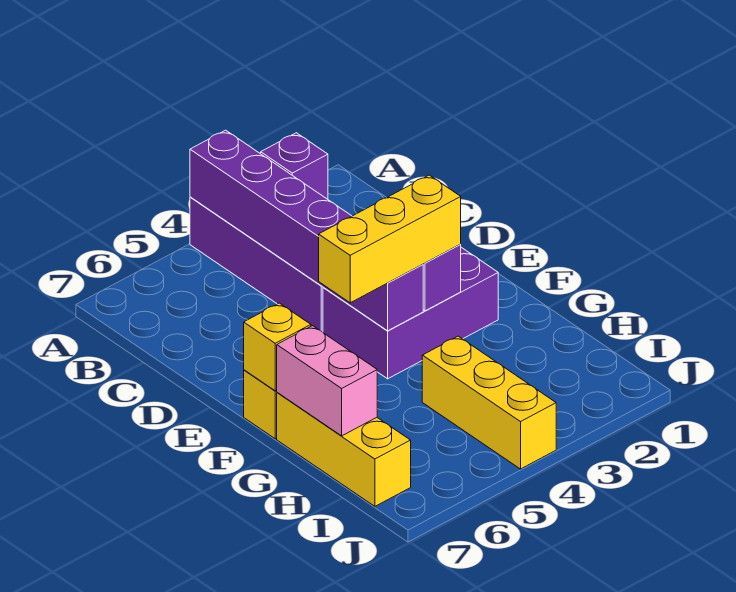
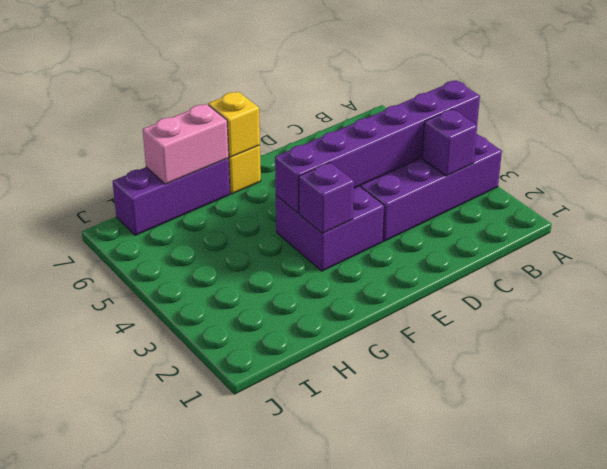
purple brick E2:F4 level 1 -> purple brick E3:F4 level 1
yellow brick F3:F5 level 3 -> none
yellow brick G7:I7 level 1 -> purple brick G7:I7 level 1
yellow brick H4:J4 level 1 -> none

